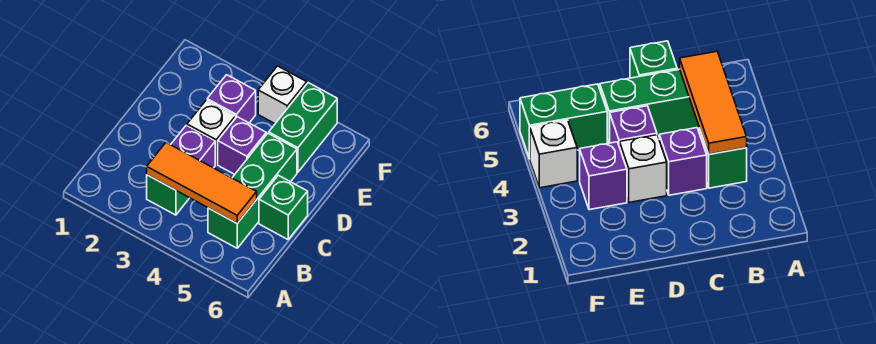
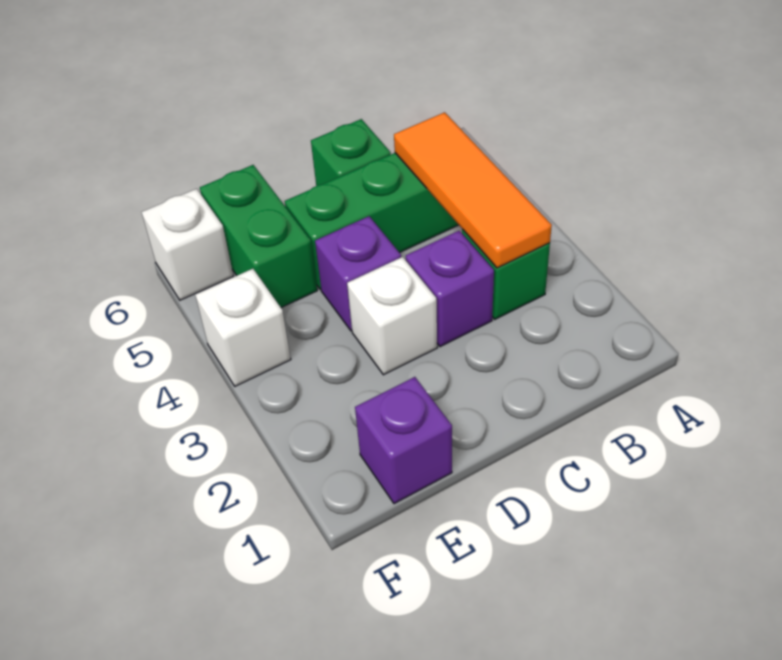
purple brick E3 level 1 -> purple brick E1 level 1
green brick E5:F5 level 1 -> green brick E5:E6 level 1
none -> white brick F6 level 1

